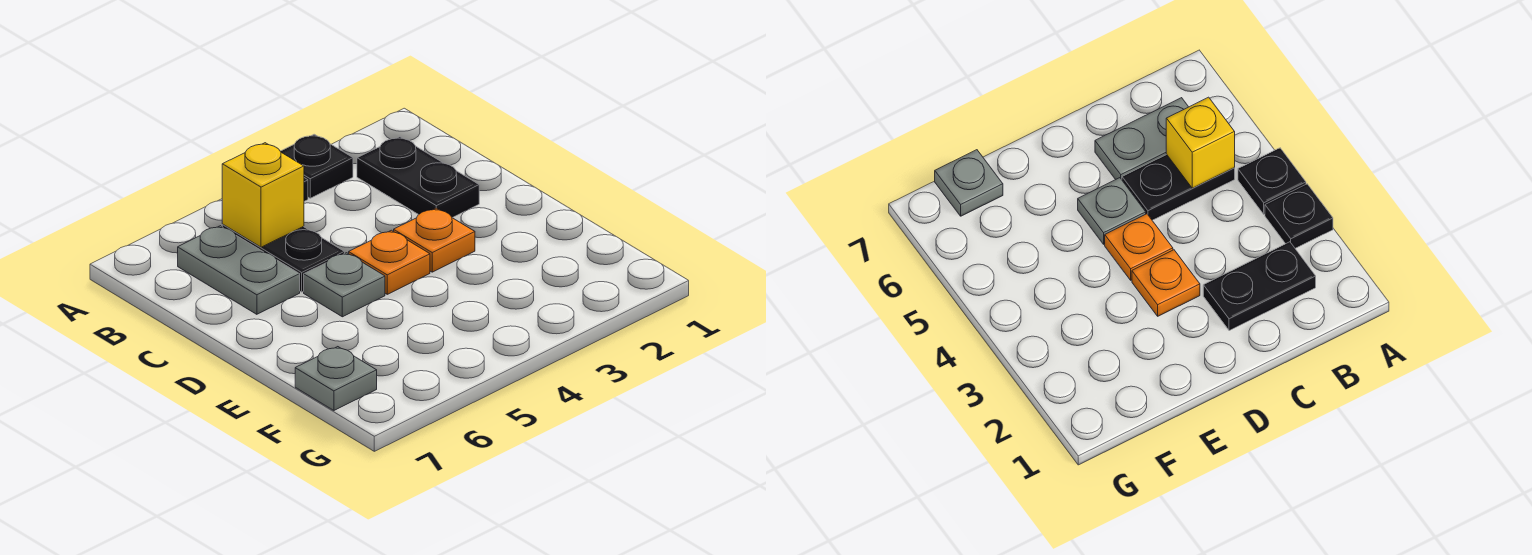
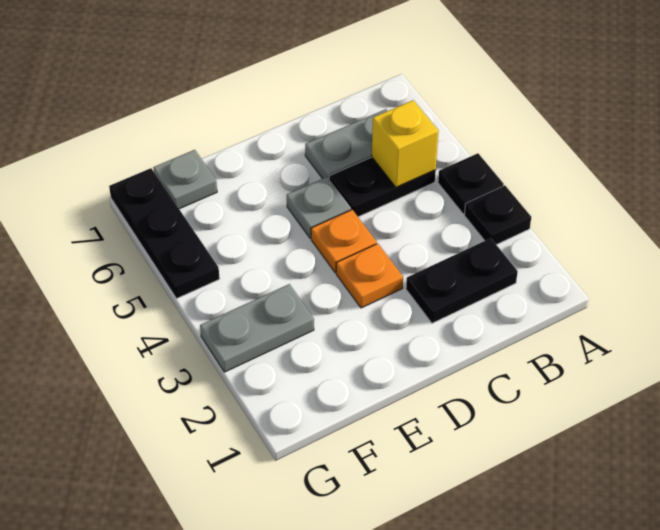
none -> grey plate F3:G3 level 1
none -> black plate G5:G7 level 1

